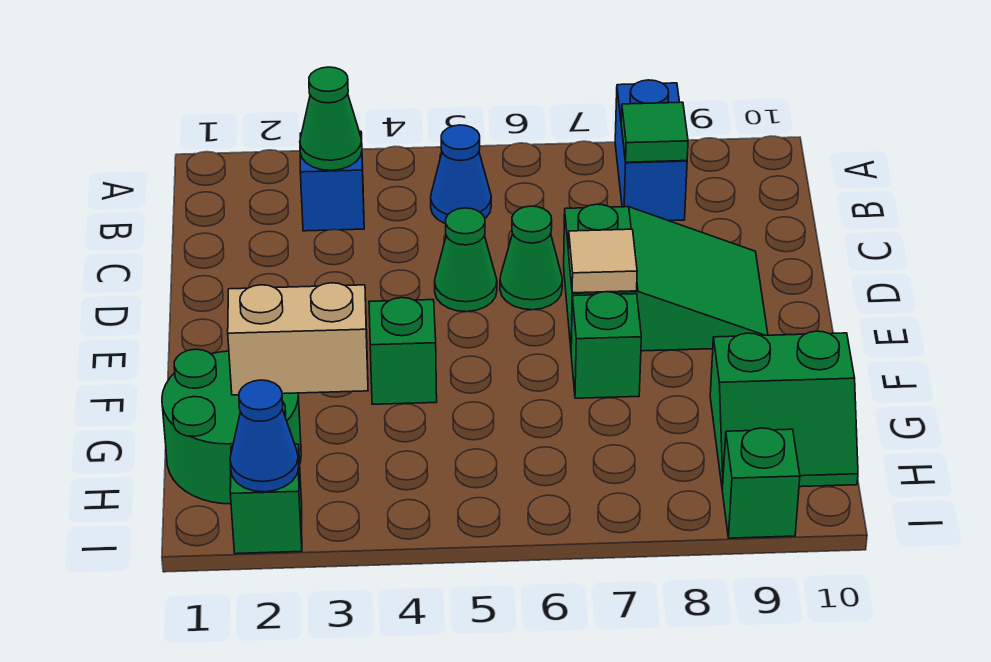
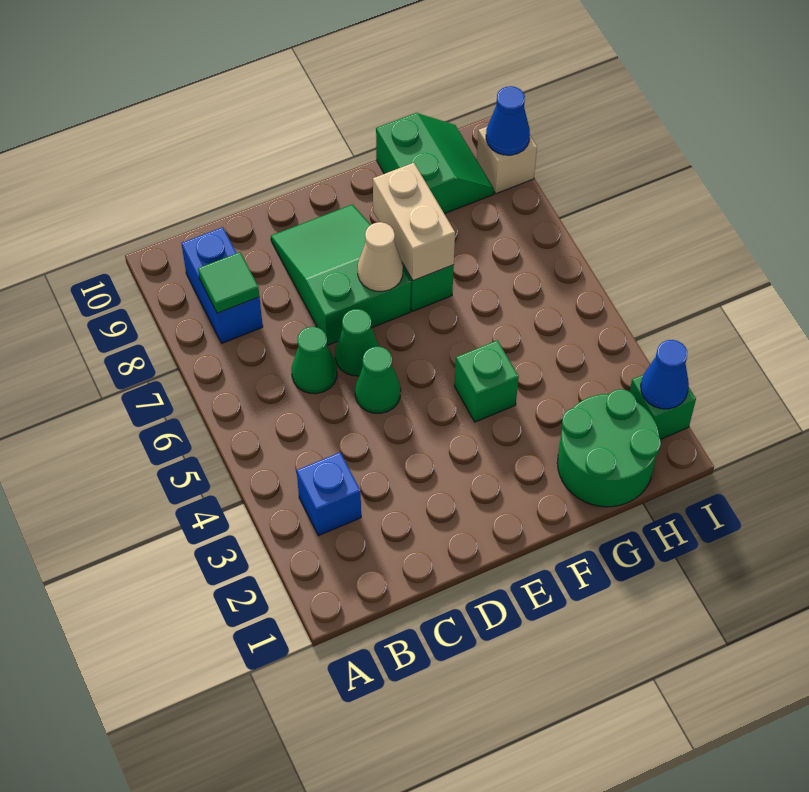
blue brick A8:B8 level 1 -> blue brick B8:B9 level 1
green cone B3 level 2 -> green cone C6 level 1
blue cone B5 level 1 -> blue cone I9 level 2
tan tile E7 level 2 -> tan cone E7 level 2
tan brick G2:G3 level 2 -> tan brick F7:F8 level 2
green brick I9 level 1 -> tan brick I9 level 1

